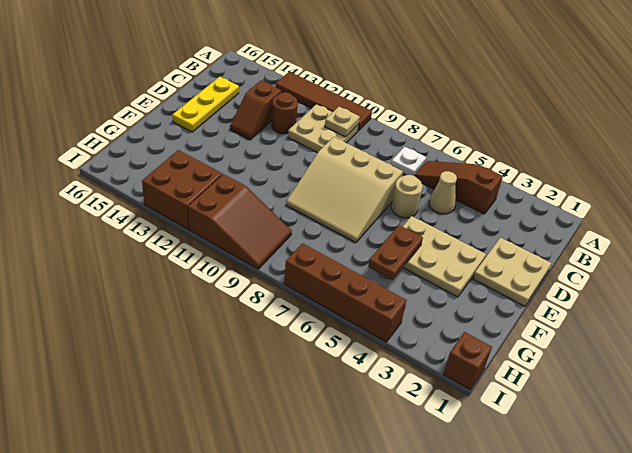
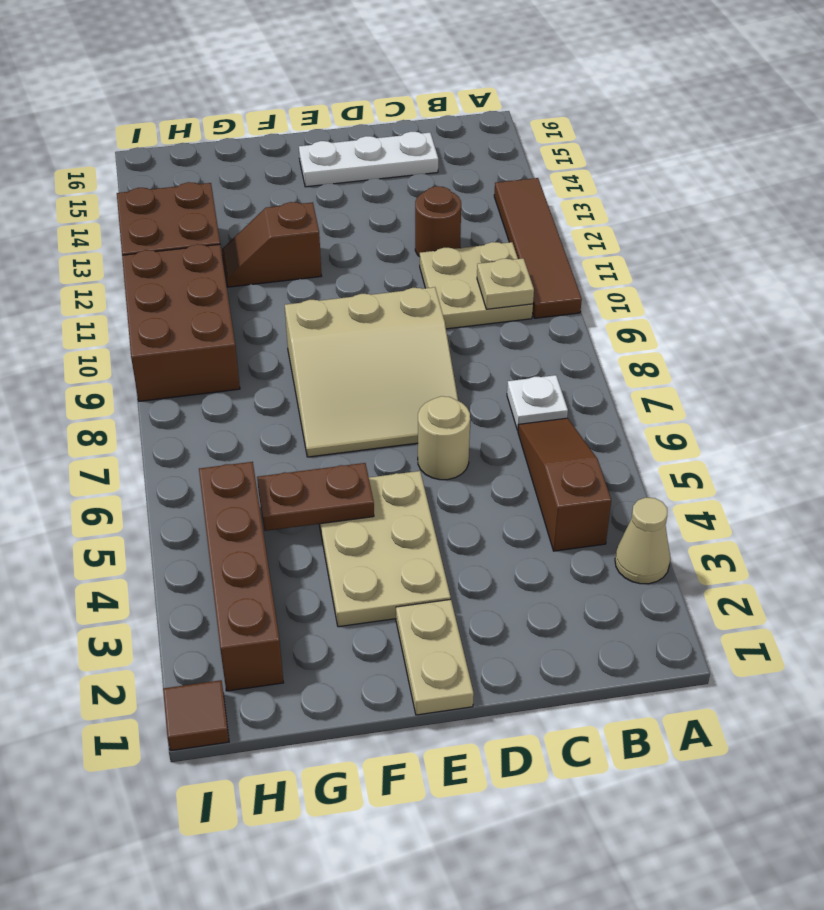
tan cone C5 level 1 -> tan cone A3 level 1
brown slope C13:D13 level 1 top C -> brown slope F12:G12 level 1 top F
yellow plate C15:E15 level 1 -> white plate C15:E15 level 1
tan plate D1:E2 level 1 -> tan plate E1:E2 level 1
tan slope D7:F9 level 1 top D -> tan slope D7:F9 level 1 top 9
brown slope H9:I11 level 1 top 11 -> brown brick H9:I11 level 1
brown brick I1 level 1 -> brown tile I1 level 1
brown brick I4:I7 level 1 -> brown brick H2:H5 level 1

